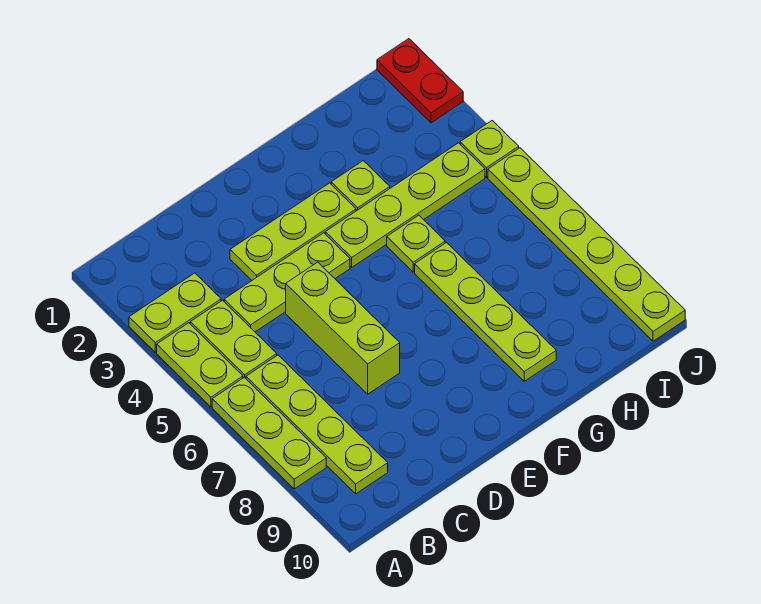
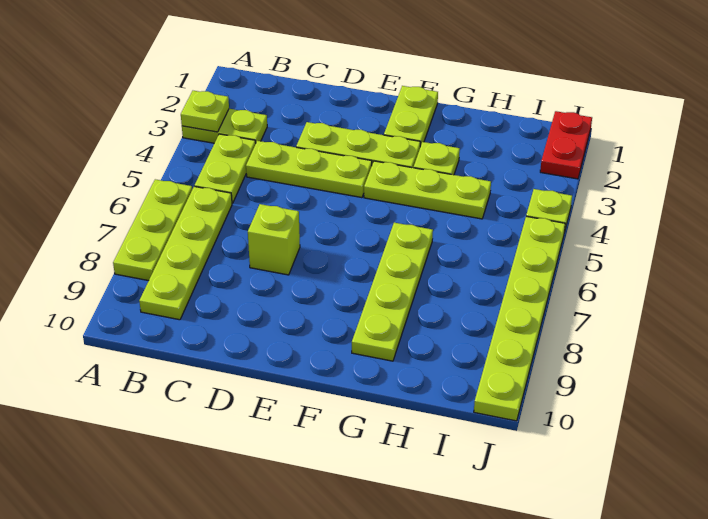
lime plate A4:A5 level 1 -> lime plate F1:F2 level 1
lime brick D5:D7 level 1 -> lime brick D7 level 1
lime plate F4:I4 level 1 -> lime plate F4:H4 level 1
lime plate G5 level 1 -> lime plate A3 level 2

